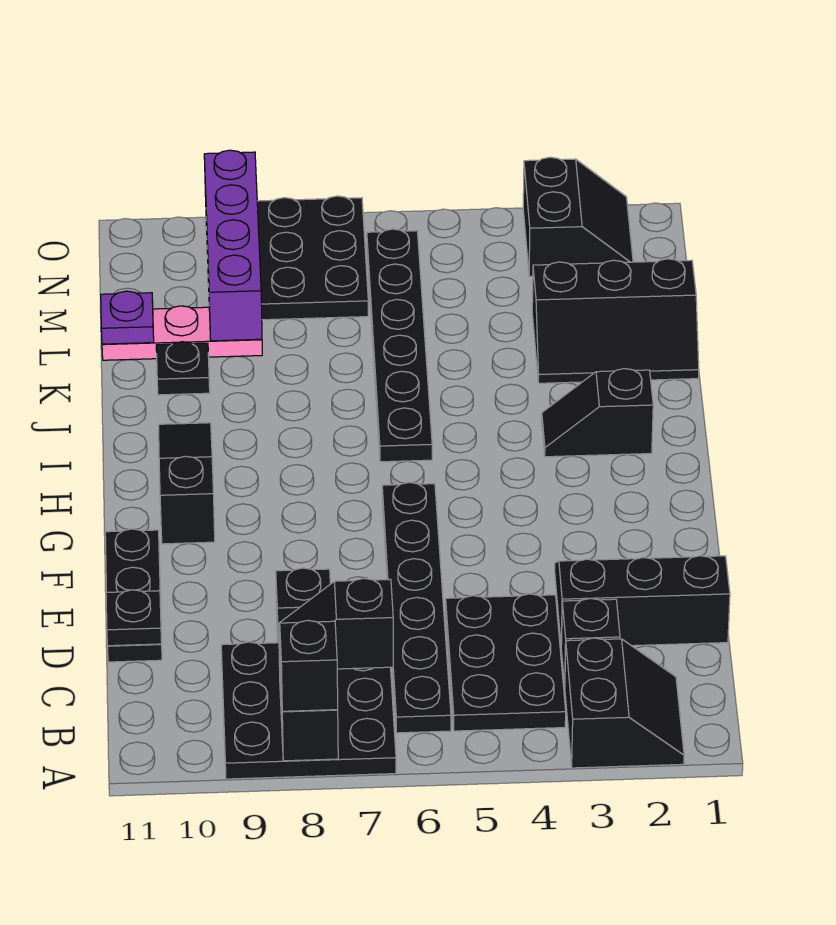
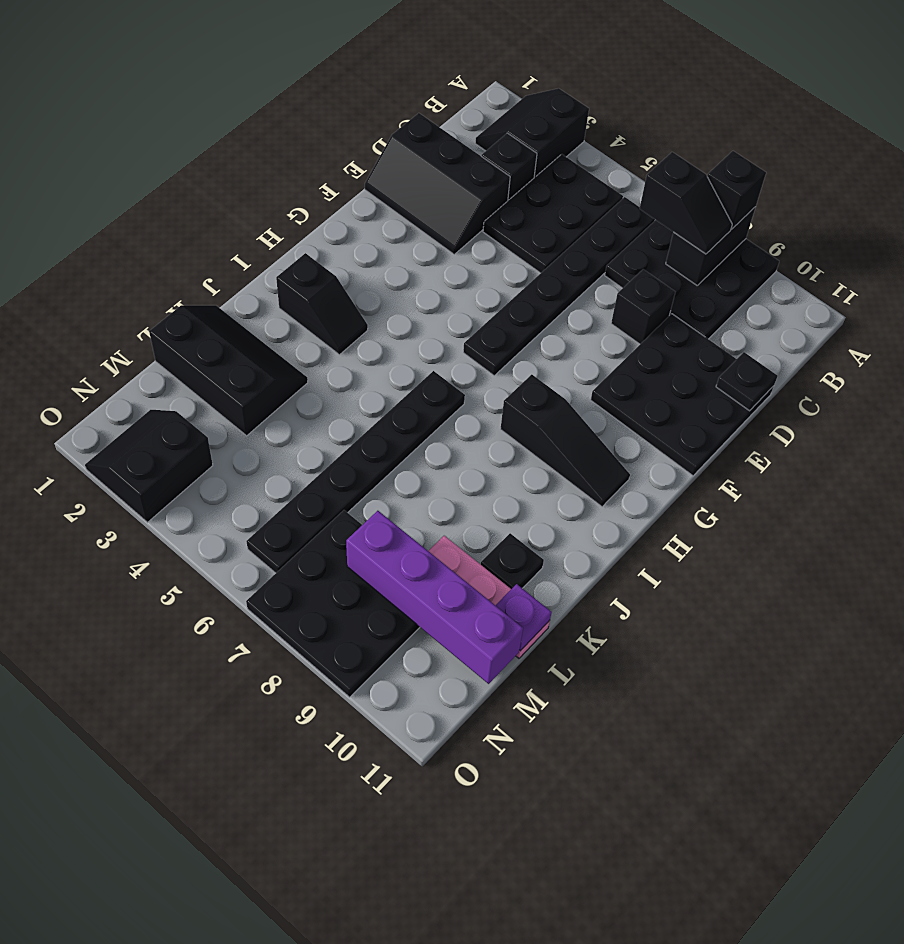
black plate D11:F11 level 1 -> black plate D9:F11 level 1
black slope G10:I10 level 1 top G -> black slope H8:H10 level 1 top 8
purple brick L9:O9 level 2 -> purple brick M8:M11 level 2

